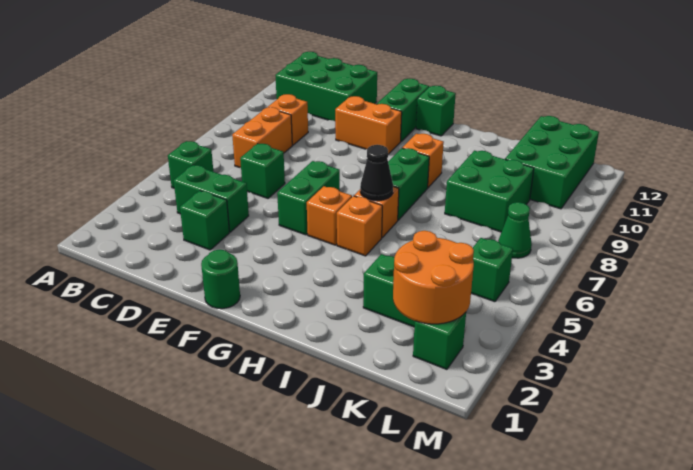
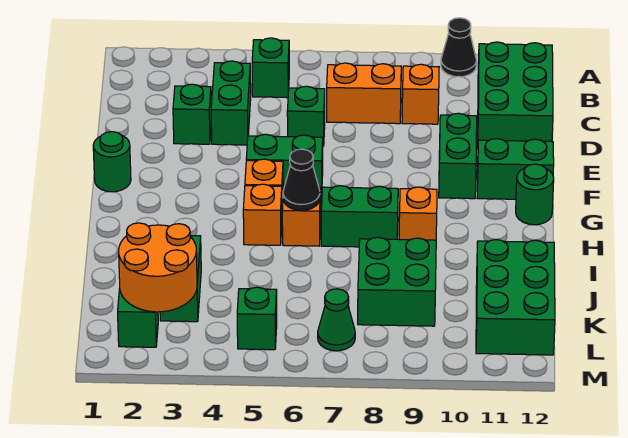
none -> black cone A10 level 1
orange brick E10:F10 level 1 -> green brick E10:F10 level 1
green brick G12 level 1 -> green round brick G12 level 1
green brick K10:L12 level 1 -> green brick J11:L12 level 1

